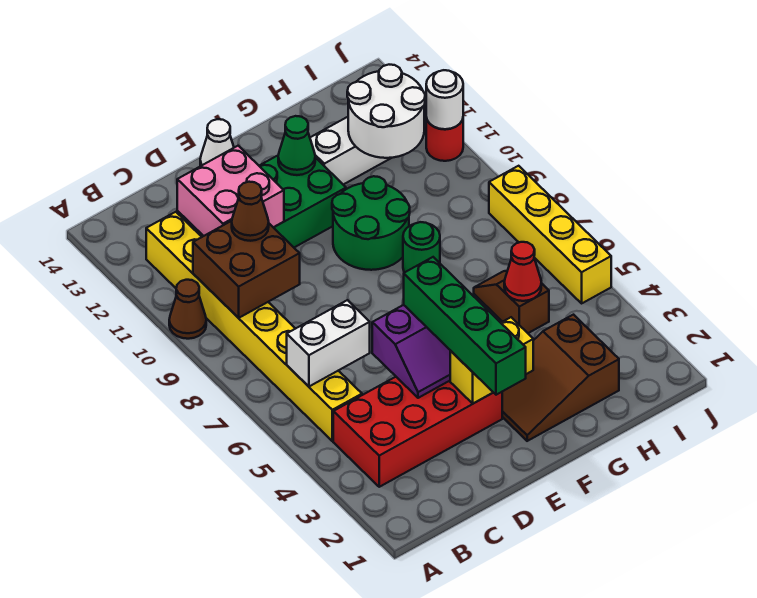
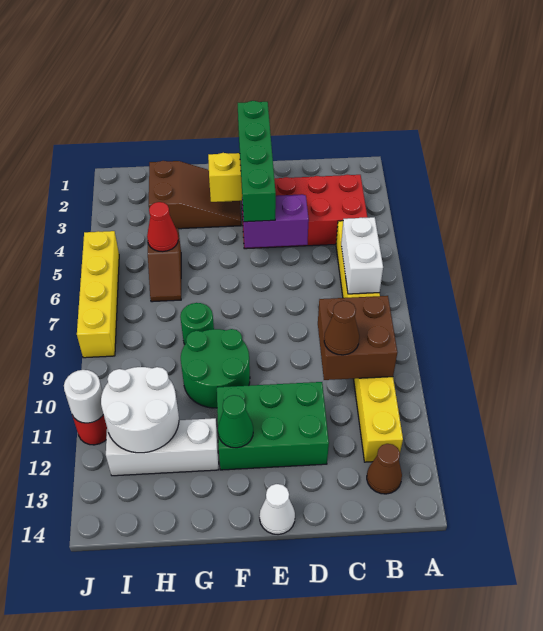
brown cone A10 level 1 -> brown cone B13 level 1
white brick B6:C6 level 2 -> white brick B6:B7 level 2
pink brick C11:D12 level 2 -> none

